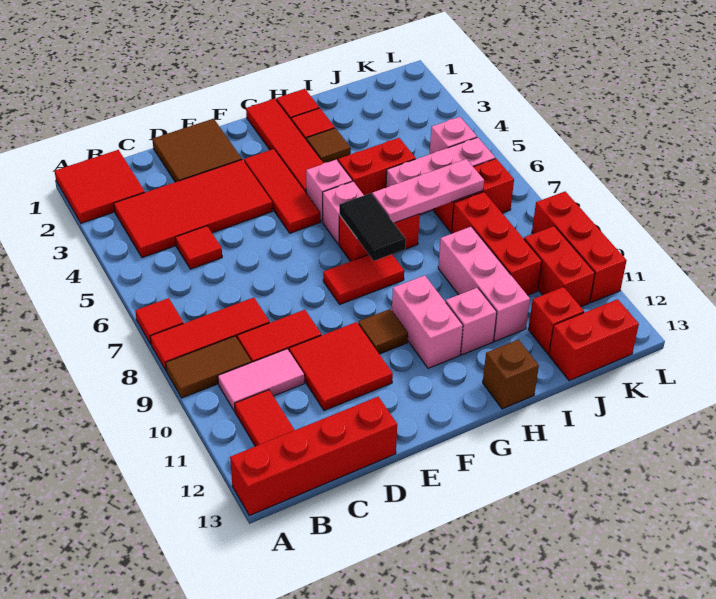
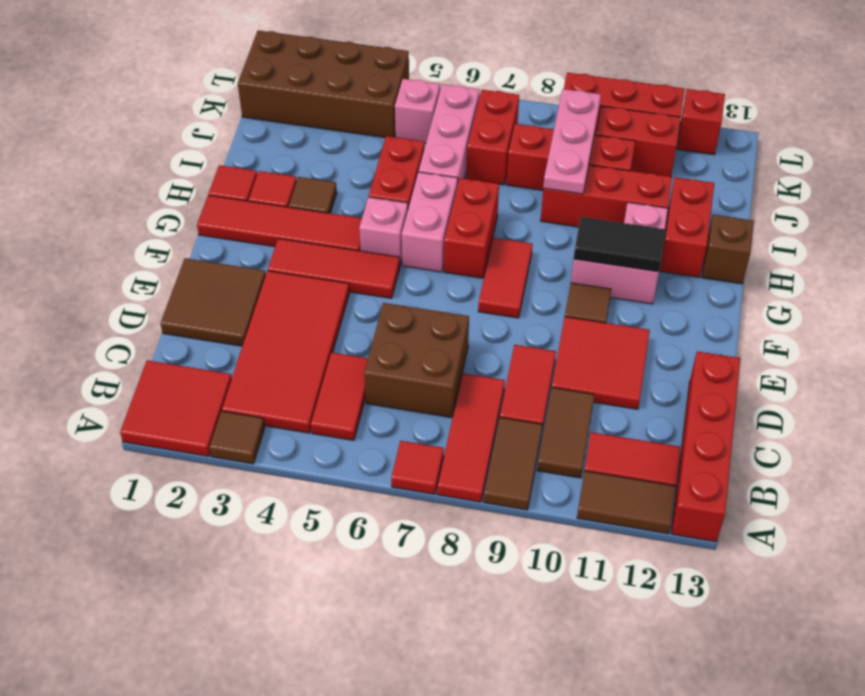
none -> brown tile A3 level 1
none -> brown tile A11:A12 level 1
pink tile B10:C10 level 1 -> brown tile B10:C10 level 1
red tile C5 level 1 -> red tile B5:C5 level 1
none -> brown brick C6:D7 level 1
pink brick G6 level 1 -> pink brick G6:H6 level 1
black tile G7:G8 level 2 -> black tile G10:G11 level 2
pink plate H7:J7 level 2 -> pink plate I9:K9 level 2
pink brick I9:I11 level 1 -> red brick I9:I11 level 1
red brick J12 level 1 -> red brick L12 level 1
red brick J13:K13 level 1 -> red brick H12:I12 level 1
none -> brown brick K1:L4 level 1

